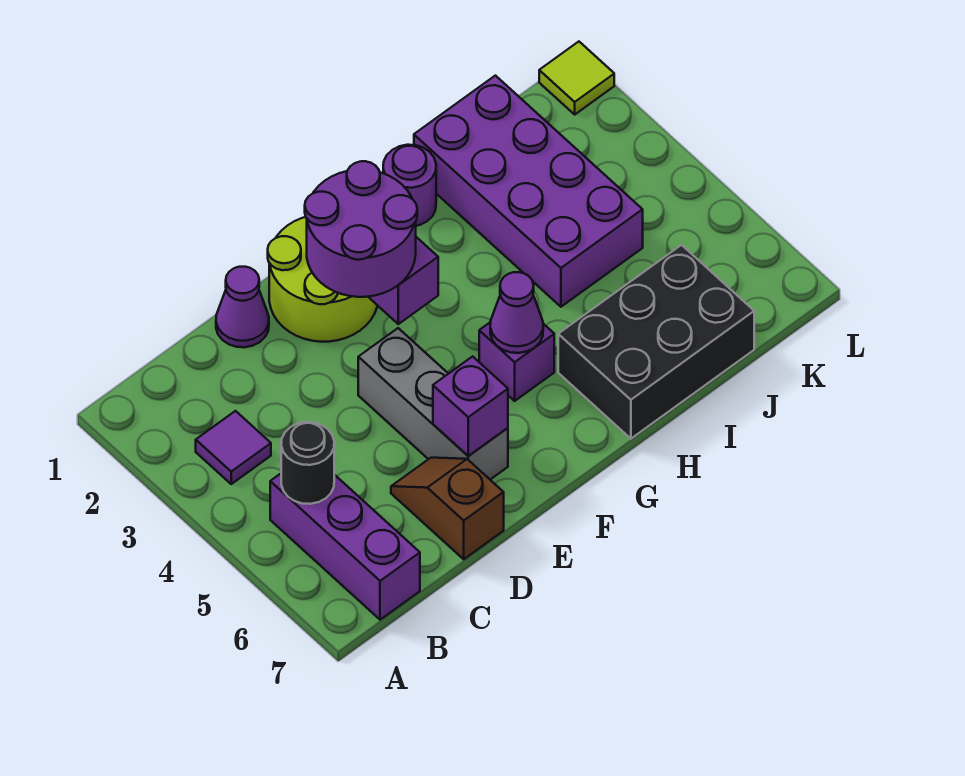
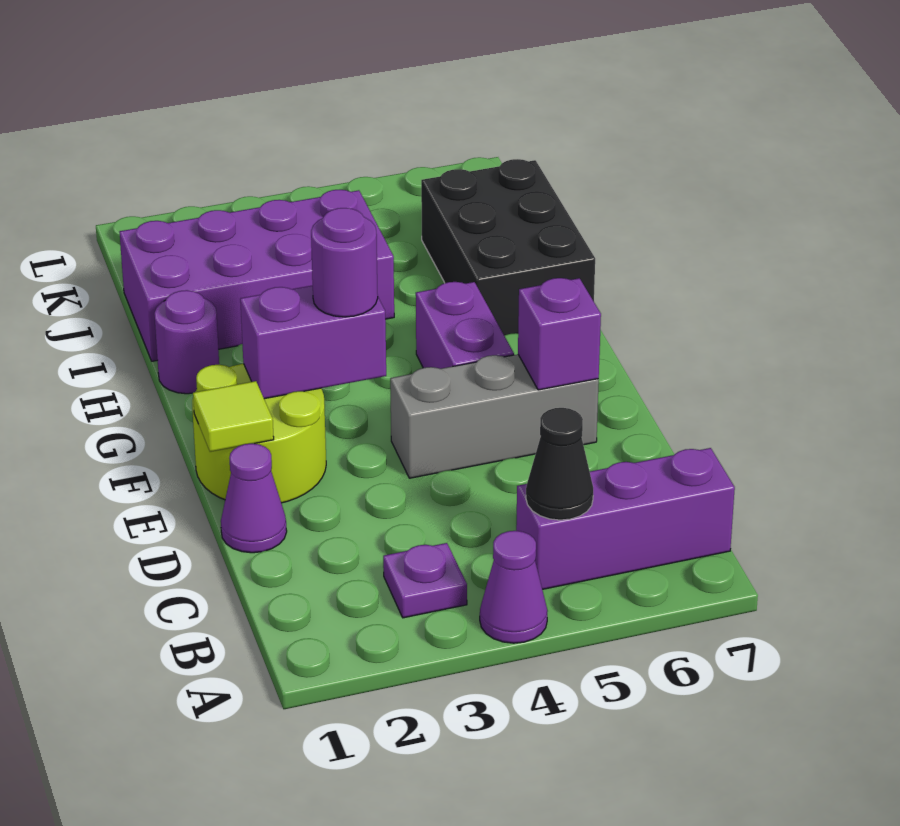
purple tile B3 level 1 -> purple plate B3 level 1
black round brick B5 level 2 -> black cone B5 level 2
brown slope D6:D7 level 1 top 7 -> none
purple round brick E2:F3 level 3 -> purple round brick F3 level 3
purple brick G5 level 1 -> purple brick F5:G5 level 1
purple cone G5 level 2 -> purple cone A4 level 1
lime tile L1 level 1 -> lime tile E1 level 2

